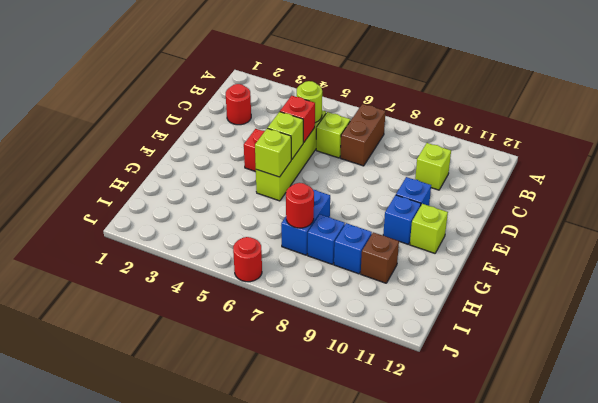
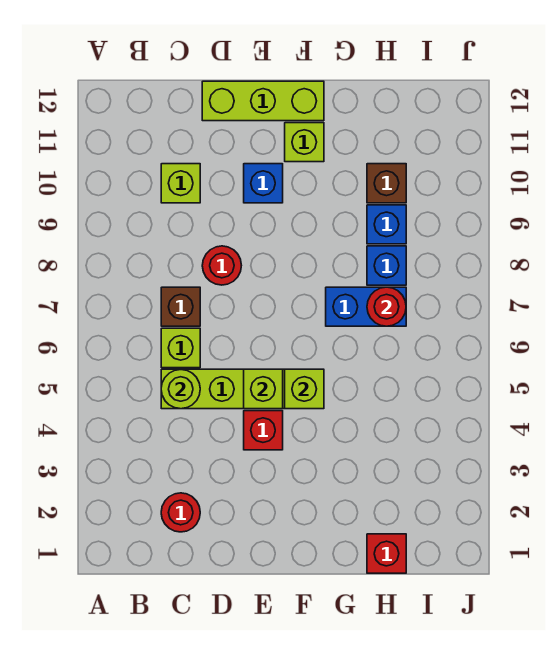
brown brick B7:C7 level 1 -> brown brick C7 level 1
red brick D5 level 2 -> red brick H1 level 1
none -> lime brick D12:F12 level 1
blue brick F10 level 1 -> none
red round brick J6 level 1 -> red round brick D8 level 1

